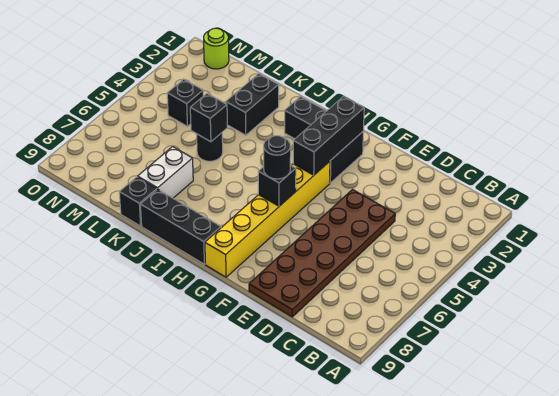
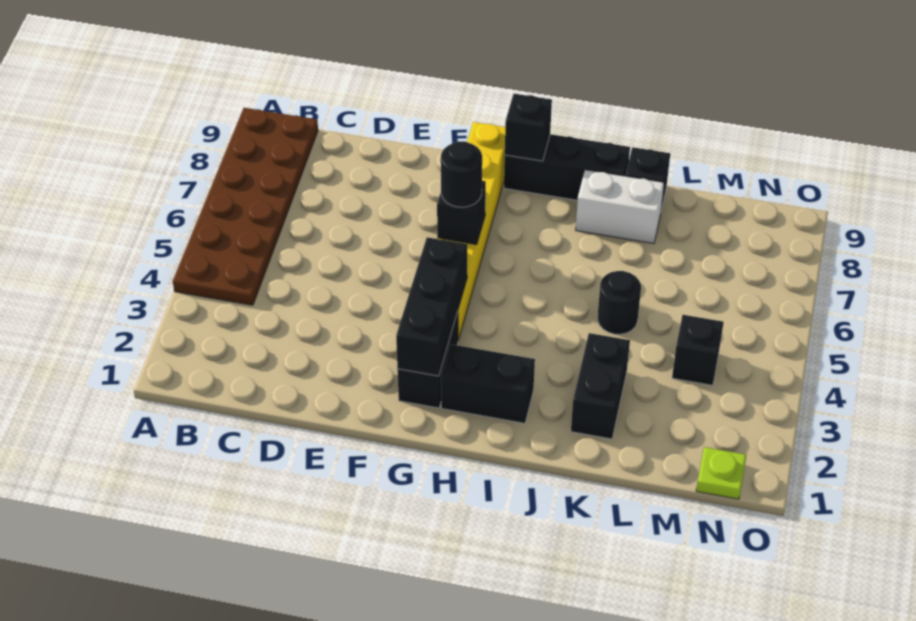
brown plate D4:E9 level 1 -> brown plate A4:B9 level 1
black brick K5 level 2 -> black brick H9 level 2
white brick K7:K8 level 1 -> white brick J8:K8 level 1
lime round brick N1 level 1 -> lime plate N1 level 1

